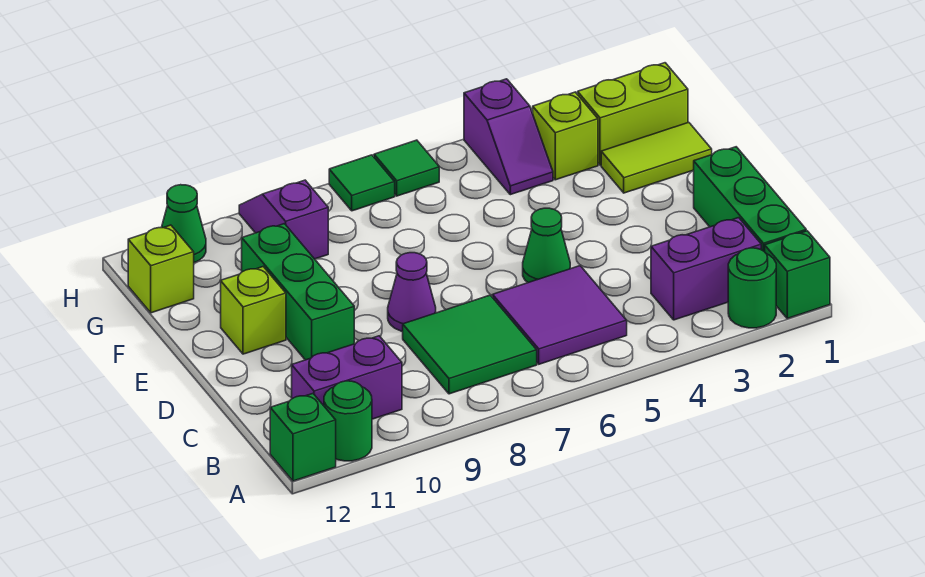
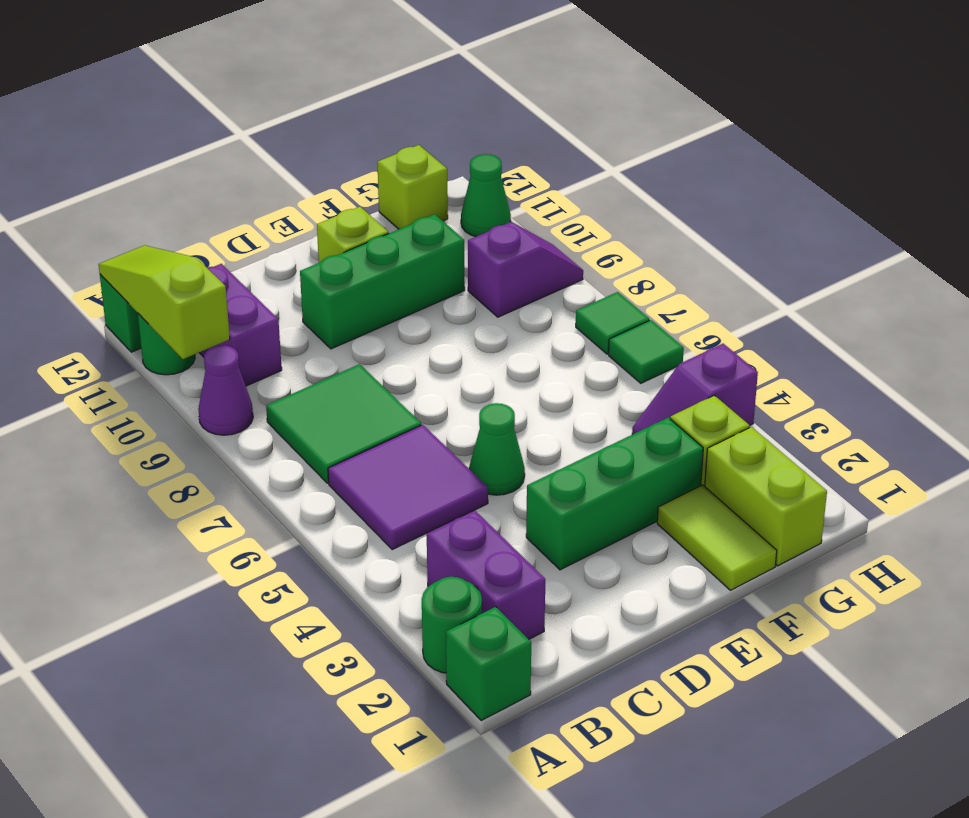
none -> lime slope A10:A12 level 2 top 10
green brick B1:D1 level 1 -> green brick D3:F3 level 1
purple cone D8 level 1 -> purple cone A9 level 1

